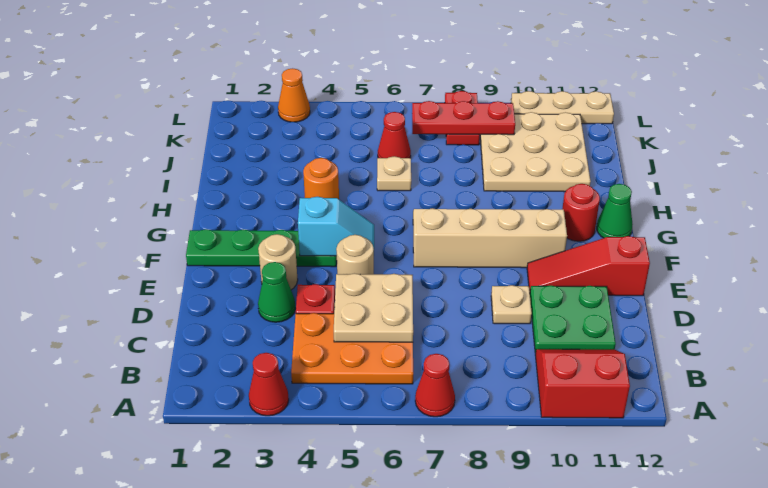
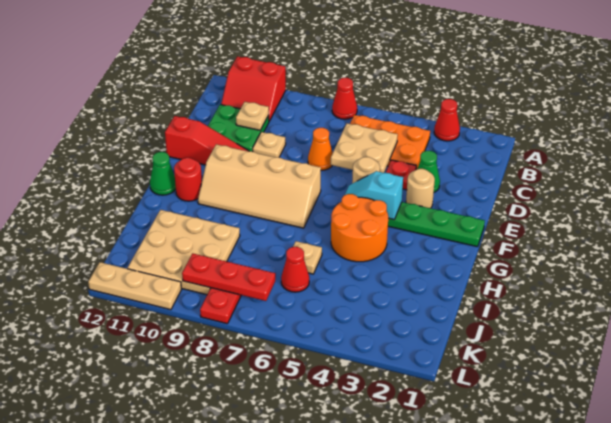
none -> tan plate C10 level 2
orange round brick H4 level 1 -> orange round brick G4:H5 level 1
orange cone L3 level 1 -> orange cone D7 level 1

